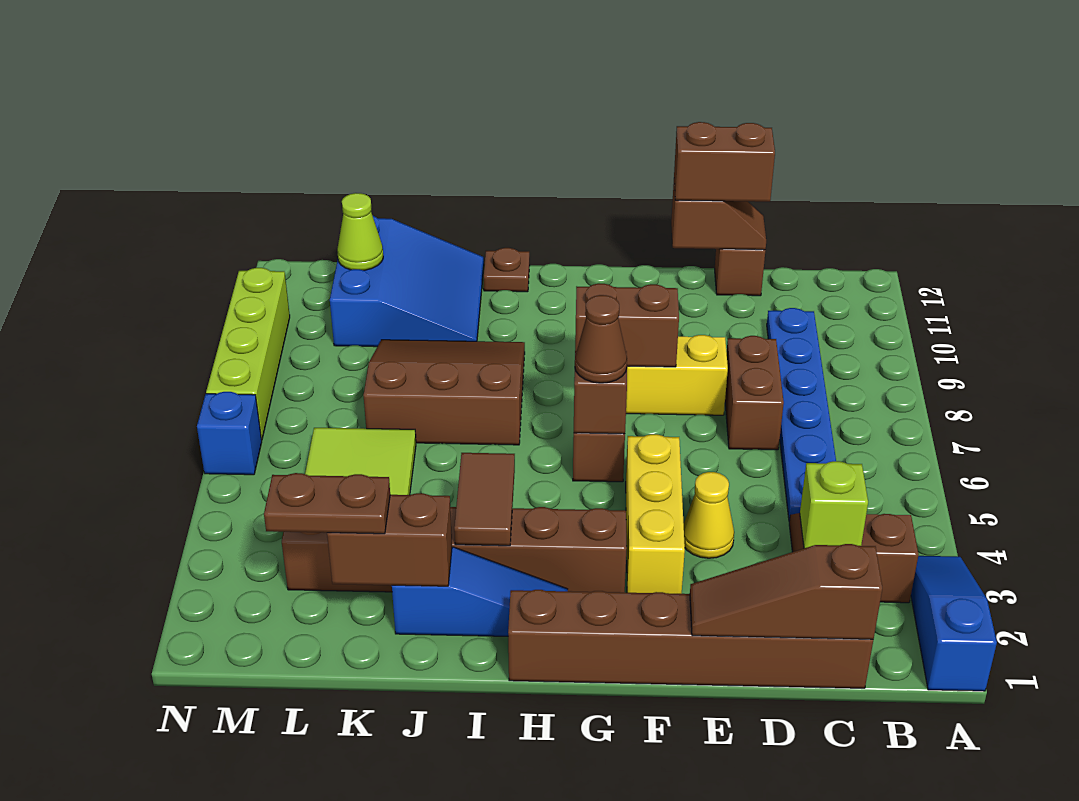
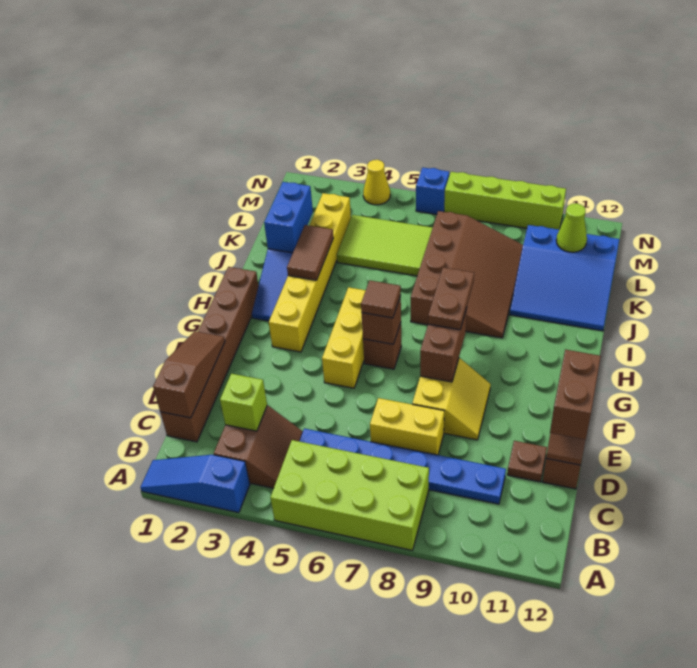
blue slope A1:A3 level 1 top 1 -> blue slope A1:A3 level 1 top 3
none -> lime brick A5:B8 level 1
brown brick D7:D8 level 1 -> yellow brick D7:D8 level 1
yellow cone E4 level 1 -> yellow cone N4 level 1
yellow brick F3:F5 level 1 -> yellow brick F5:H5 level 1
brown brick G3:L3 level 1 -> yellow brick G3:L3 level 1
brown cone G6 level 3 -> brown tile G6 level 3
brown tile I3:I4 level 2 -> brown tile I3:J3 level 2
brown slope I7:K9 level 1 top 7 -> brown slope I7:L9 level 1 top 7
brown plate I12 level 1 -> brown plate D11 level 1
brown brick J2:K2 level 2 -> blue brick J2:K2 level 2
brown plate K2:L2 level 3 -> brown plate G8:H8 level 3

